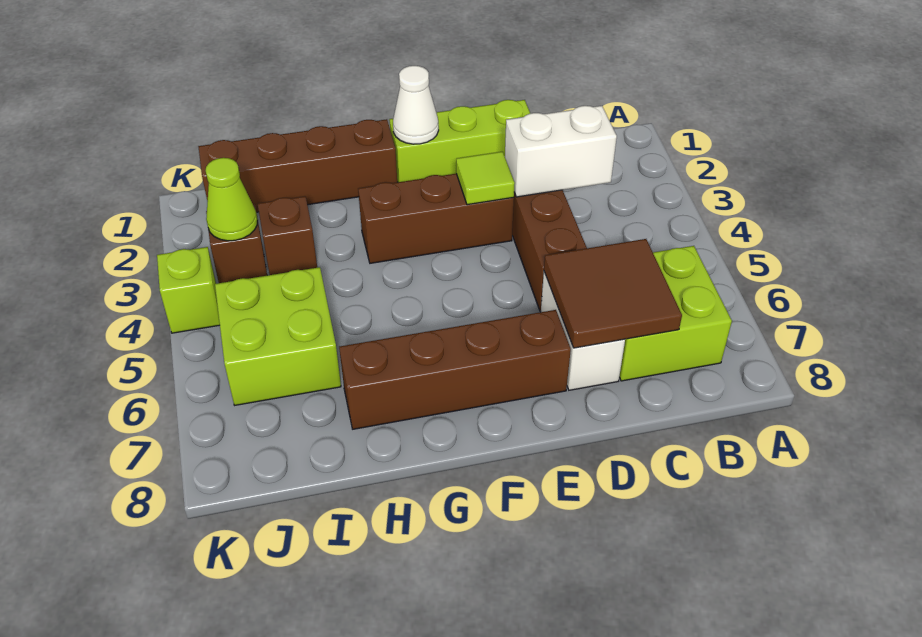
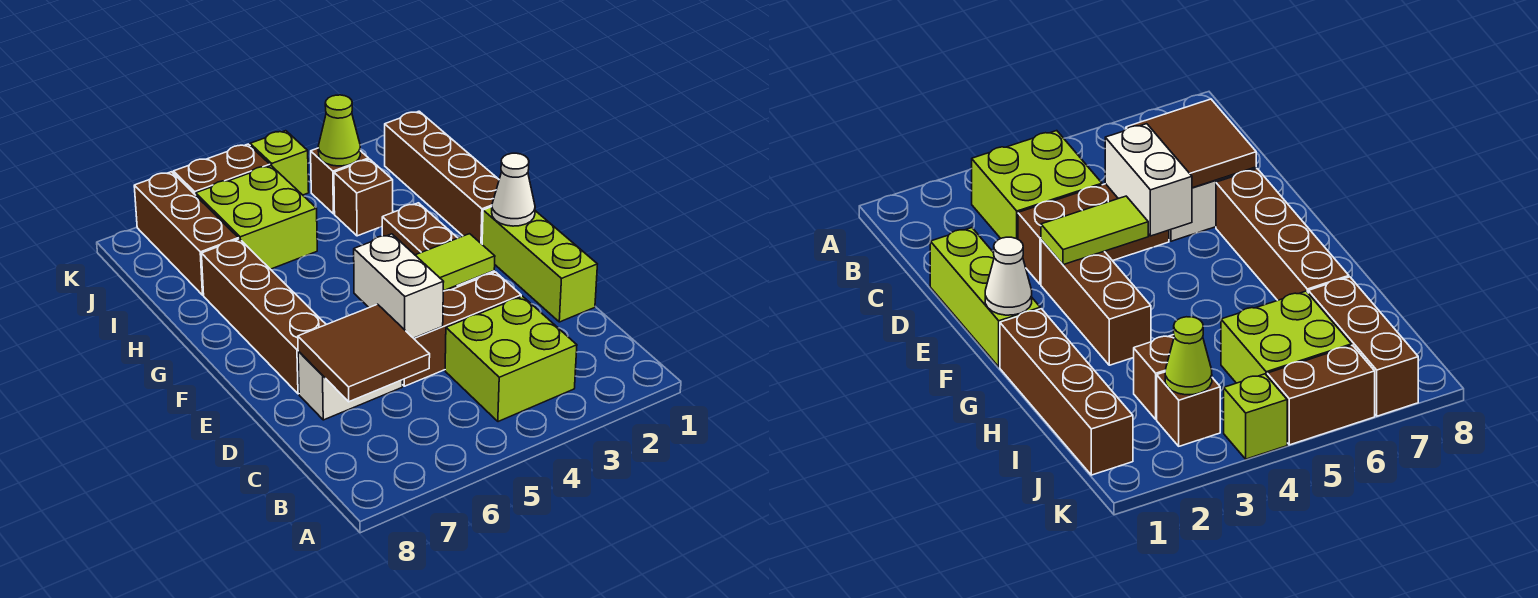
lime brick B6:C7 level 1 -> lime brick B3:C4 level 1
white brick C3:D3 level 2 -> white brick D5:E5 level 2
lime tile E3 level 2 -> lime tile E3:E4 level 2
none -> brown brick I7:K7 level 1
none -> brown brick K5:K6 level 1

